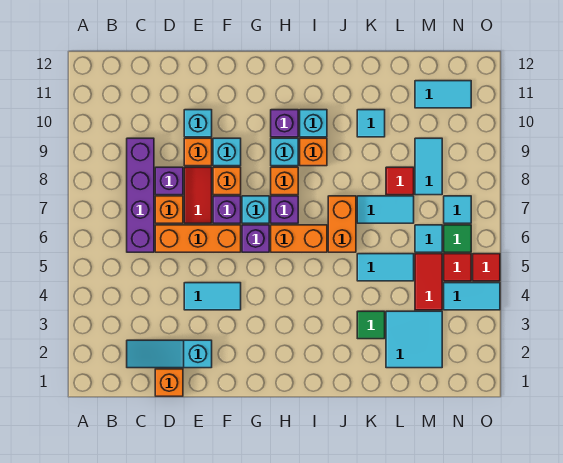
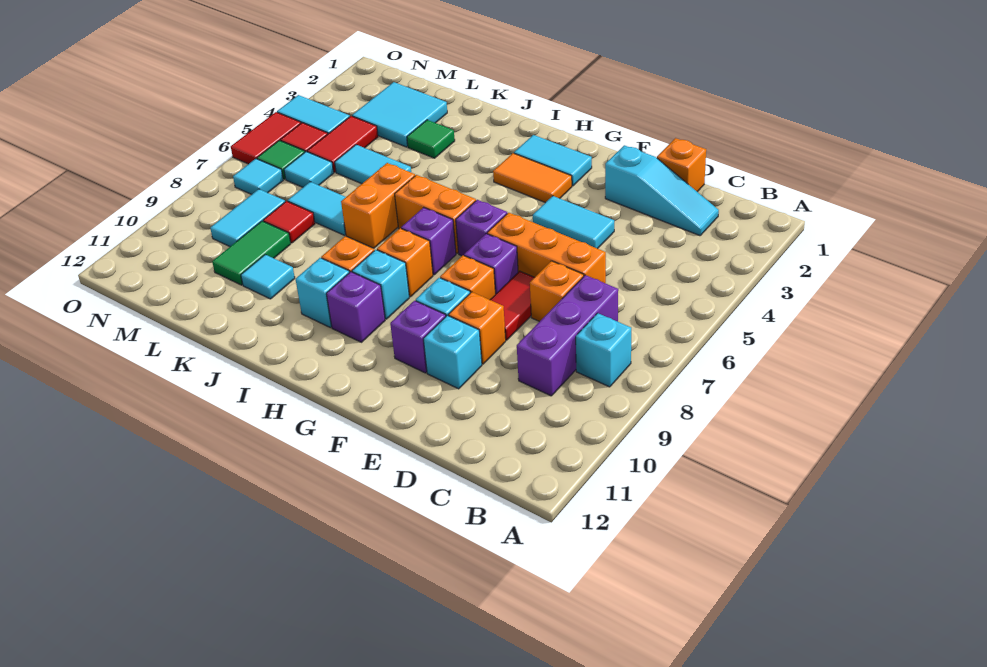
purple brick C6:C9 level 1 -> purple brick C7:C9 level 1
purple brick D8 level 1 -> purple brick F10 level 1
none -> orange tile G3:H3 level 1
cyan brick G7 level 1 -> cyan brick B8 level 1
none -> green tile L9:L10 level 1
cyan tile M11:N11 level 1 -> cyan tile G2:H2 level 1
red tile O5 level 1 -> red tile O5:O6 level 1

